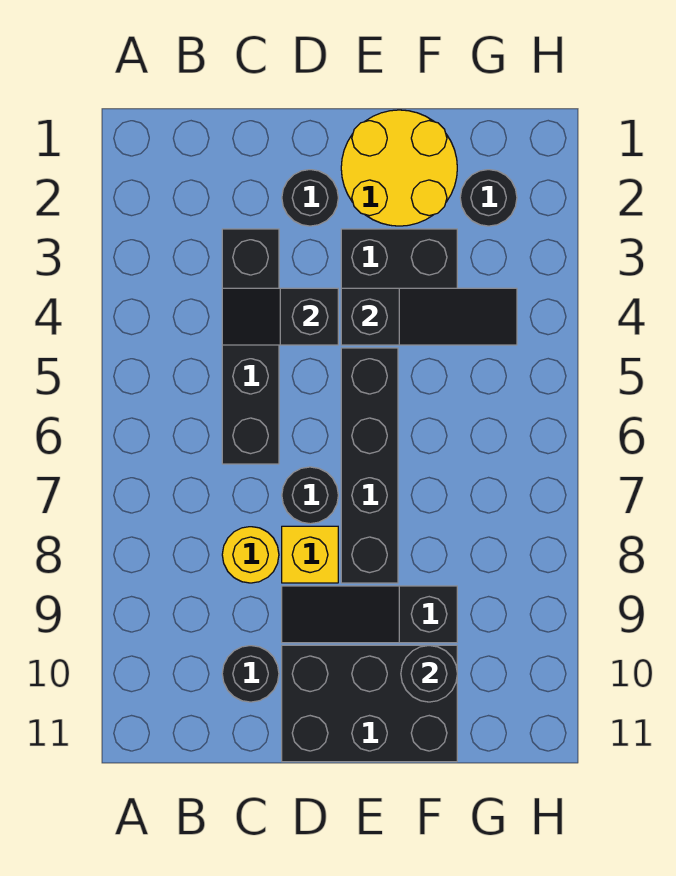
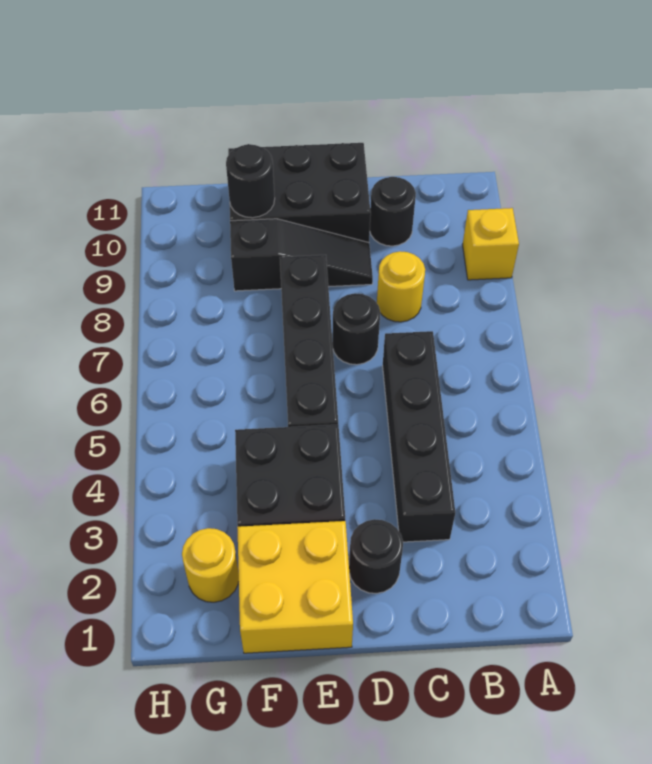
black slope C4:D4 level 2 top D -> none
yellow brick D8 level 1 -> yellow brick A9 level 1
yellow round brick E1:F2 level 1 -> yellow brick E1:F2 level 1
black slope E4:G4 level 2 top E -> none
black round brick G2 level 1 -> yellow round brick G2 level 1

